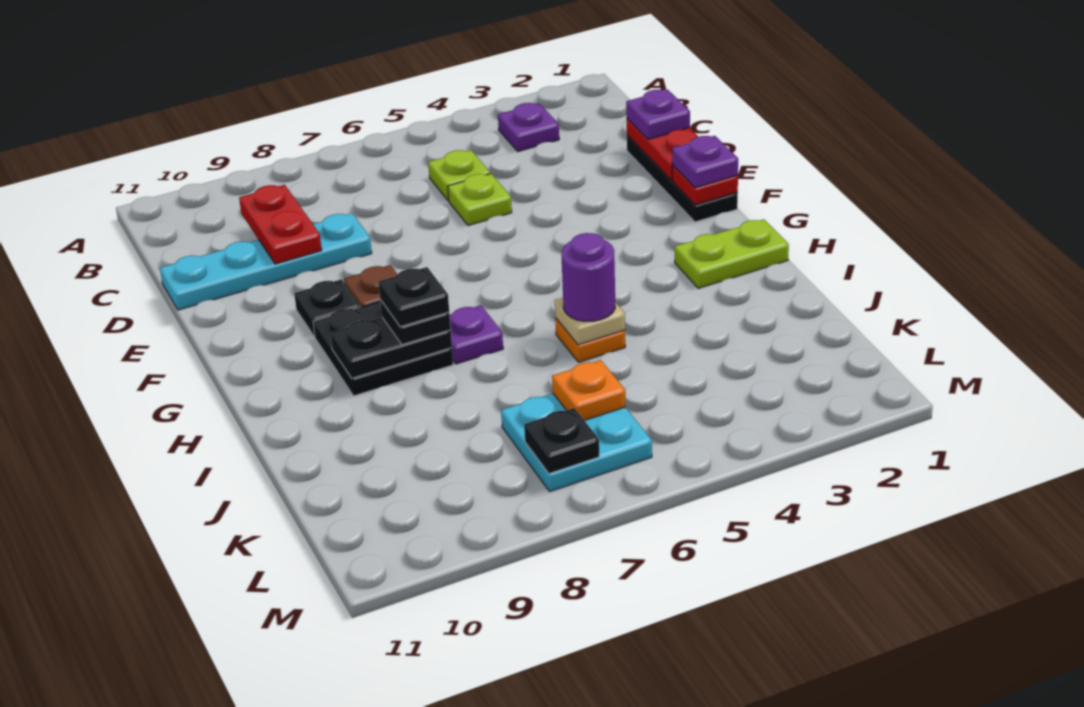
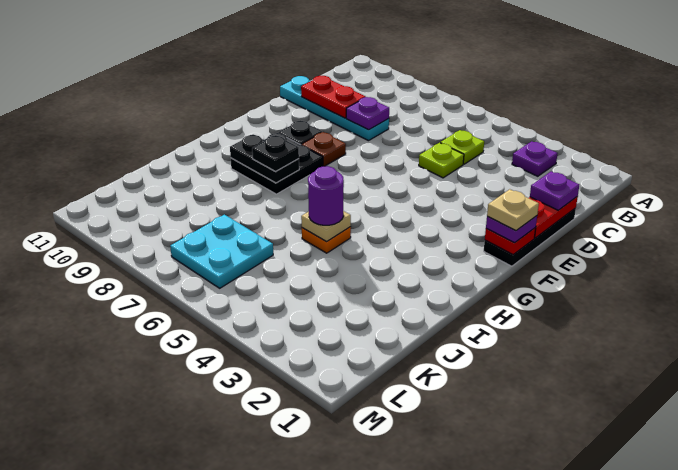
red plate C9:D9 level 2 -> red plate D9:D10 level 2
none -> tan plate F1 level 4
lime plate H1:H2 level 1 -> none
purple plate H7 level 1 -> purple plate D8 level 2
black plate H8 level 4 -> none
orange plate K6 level 2 -> none
black plate L7 level 2 -> none

